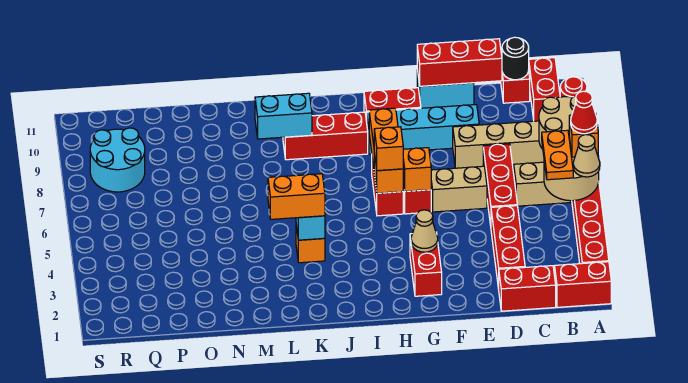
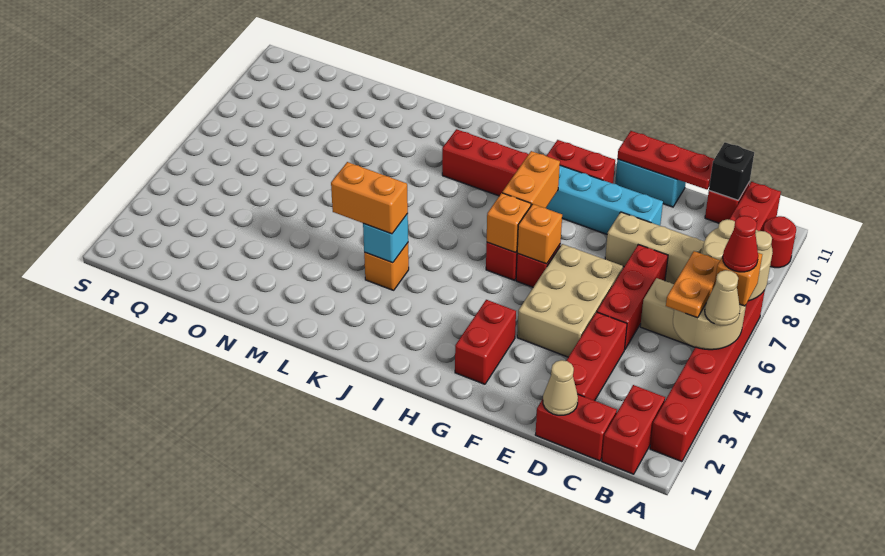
red brick A1:B1 level 1 -> red brick B1:B2 level 1
black round brick C11 level 2 -> black brick C11 level 2
red brick D11:F11 level 2 -> red plate D11:F11 level 2
tan brick E6:F6 level 1 -> tan brick E4:F6 level 1
tan cone G3 level 2 -> tan cone D1 level 2
orange brick H6 level 3 -> none
cyan brick K9:L9 level 2 -> none
cyan round brick Q8:R9 level 1 -> none

